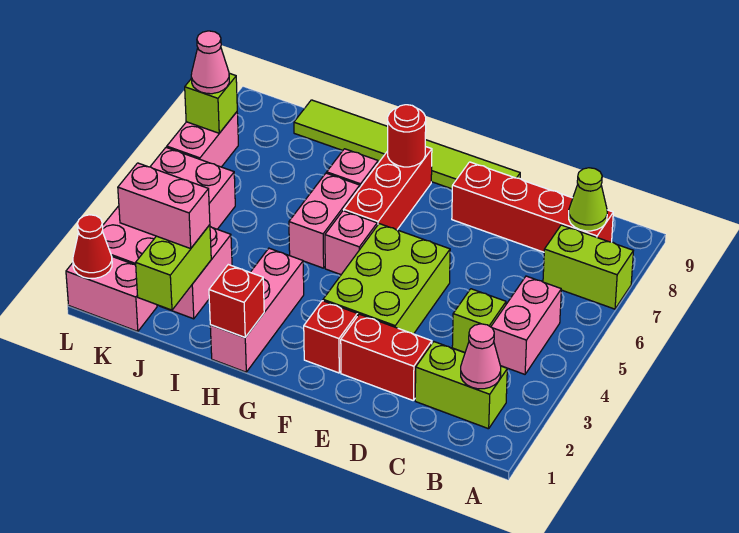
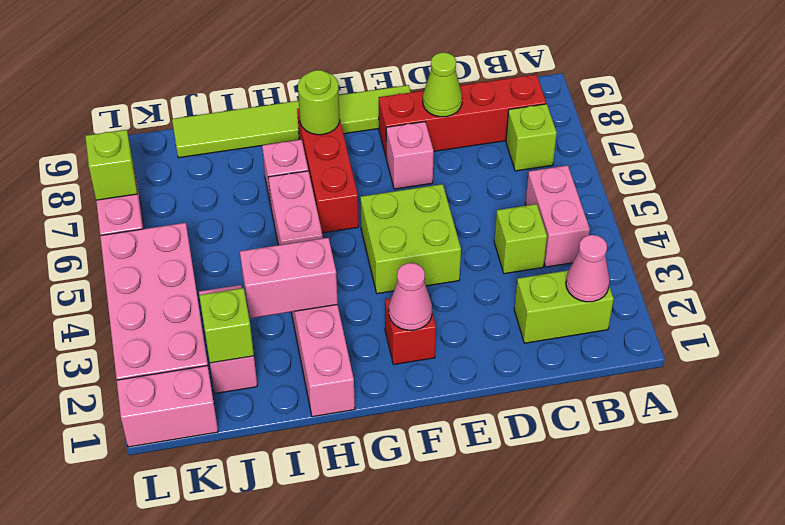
lime brick A7:B7 level 1 -> lime brick B7 level 1
lime cone B8 level 2 -> lime cone D8 level 2
red brick D2:E2 level 1 -> none
lime brick E3:F5 level 1 -> lime brick E4:F5 level 1
pink brick G5 level 1 -> pink brick E7 level 1
red round brick G8 level 2 -> lime round brick G8 level 2
red brick H1 level 2 -> none
lime brick J1:J2 level 2 -> lime brick J2 level 2
pink brick J2:K2 level 3 -> pink brick H3:I3 level 2
red cone L1 level 2 -> none
pink cone L7 level 3 -> pink cone F2 level 2

